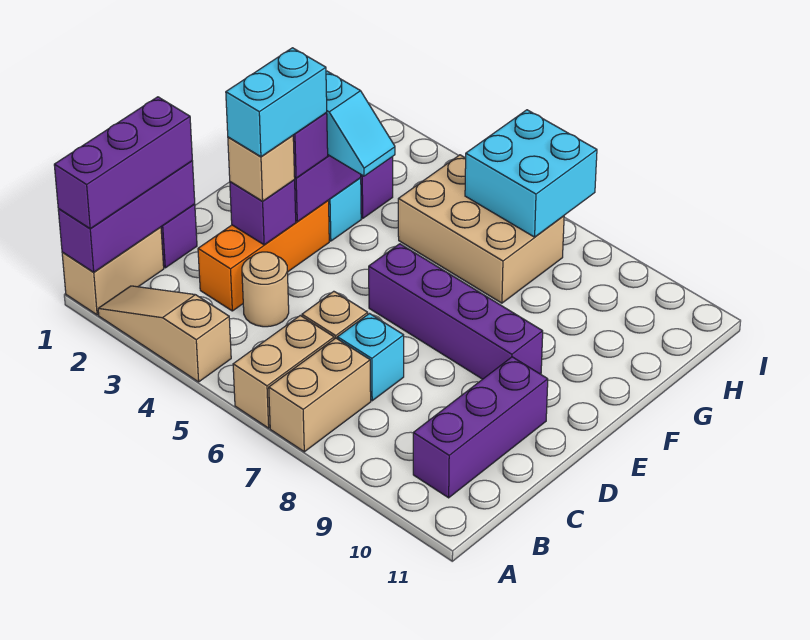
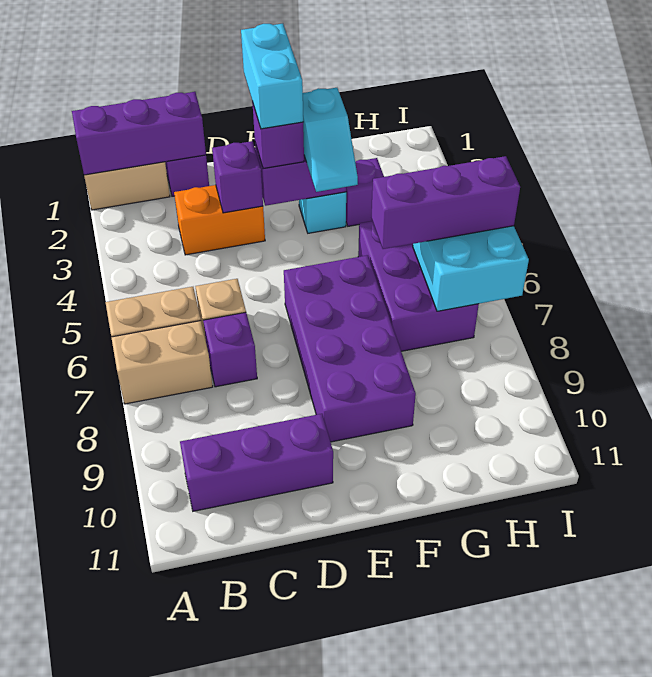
purple brick A1:C1 level 3 -> purple brick G6:I6 level 3
tan slope A2:A4 level 1 top 4 -> none
orange brick C3:E3 level 1 -> orange brick C3:D3 level 1
tan round brick C4 level 1 -> none
cyan brick C7 level 1 -> purple brick C7 level 1
tan brick D3 level 3 -> none
cyan brick D3:E3 level 4 -> cyan brick E2:E3 level 4
purple brick E6:E9 level 1 -> purple brick E6:F9 level 1
tan brick G5:H7 level 1 -> purple brick G5:H7 level 1

